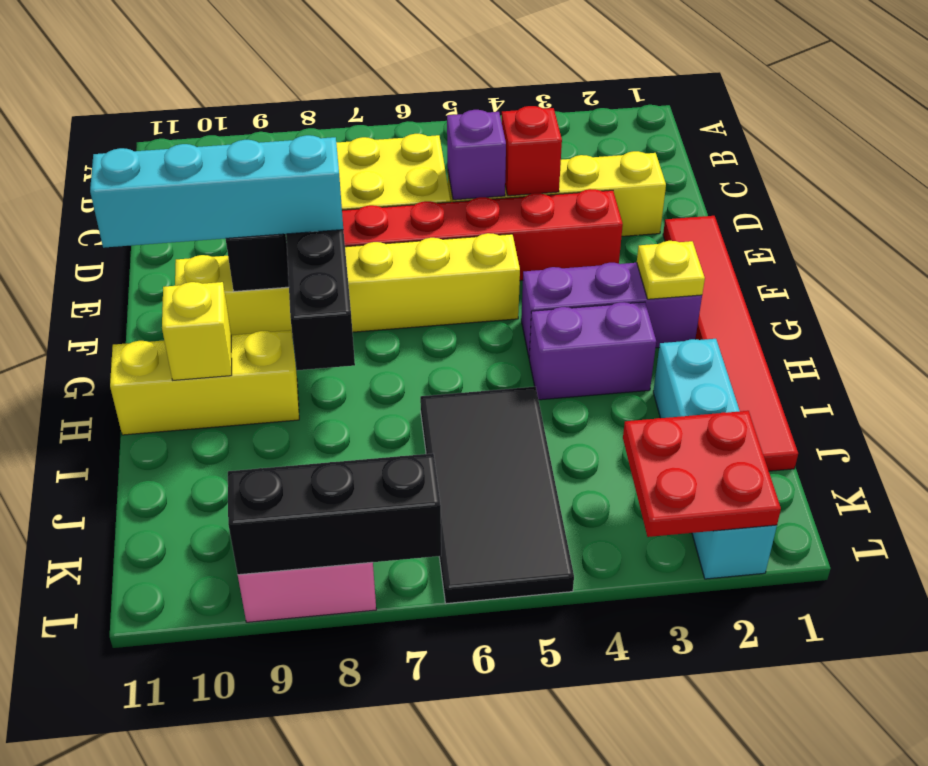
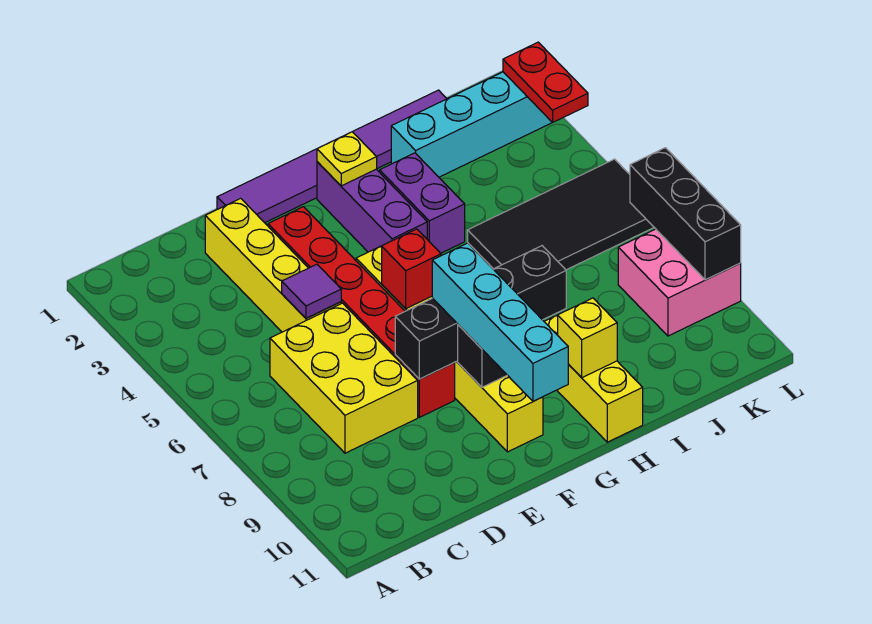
red brick D4 level 2 -> red brick F6 level 2
purple brick D5 level 2 -> purple tile D5 level 2
red tile E1:J1 level 1 -> purple tile E1:J1 level 1
red plate K2:L3 level 2 -> red plate L2:L3 level 2

